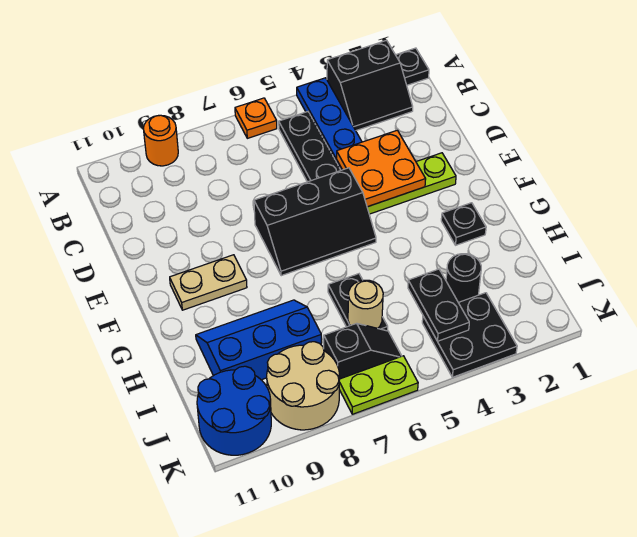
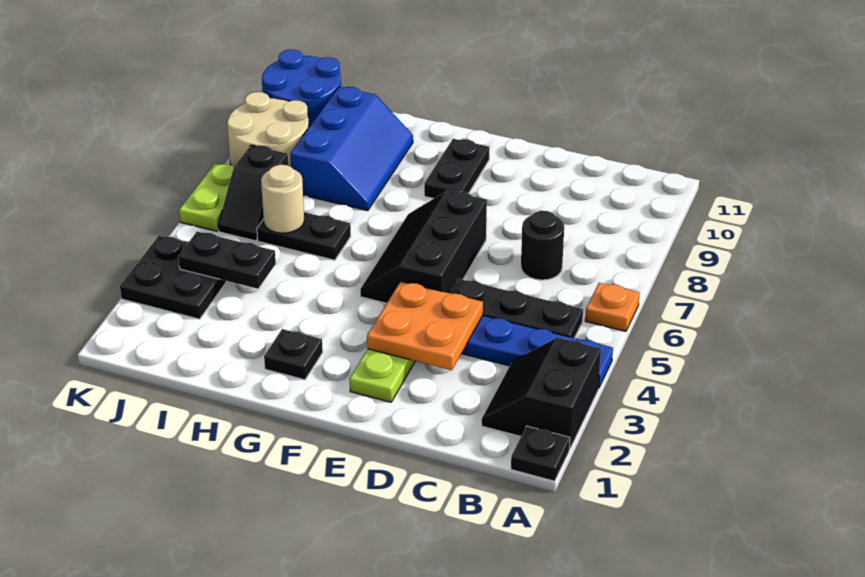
orange round brick A9 level 1 -> none
tan plate F9:F10 level 1 -> black plate F9:F10 level 1
black round brick I3 level 1 -> black round brick C7 level 1

